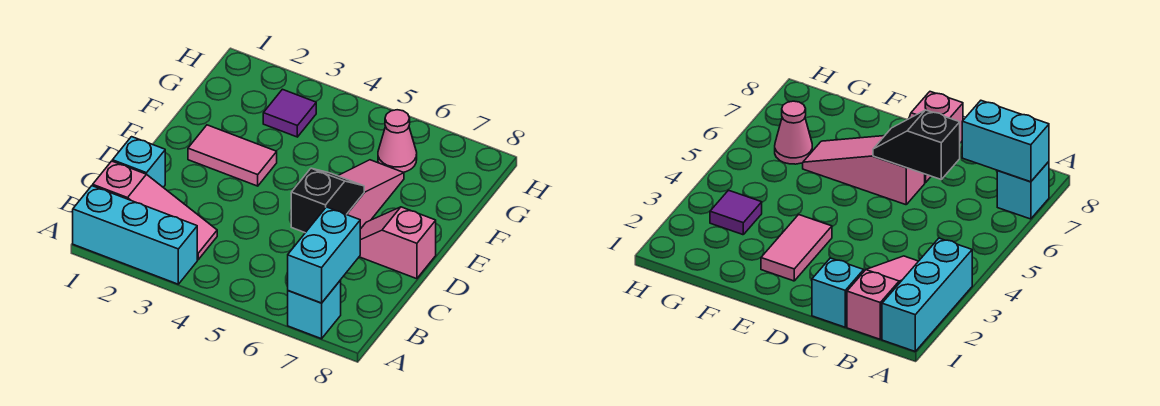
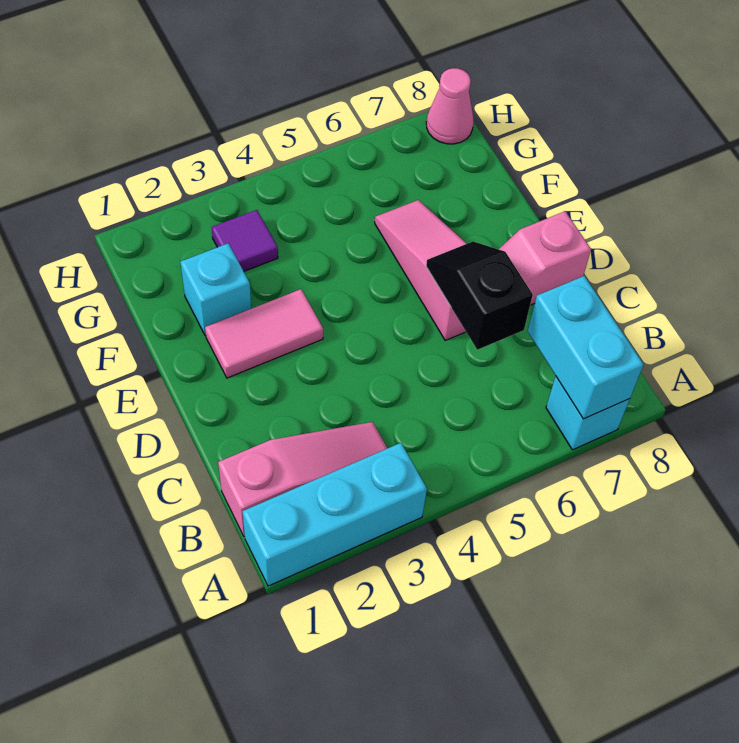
cyan brick C1 level 1 -> cyan brick F2 level 1
pink cone G6 level 1 -> pink cone H8 level 1

